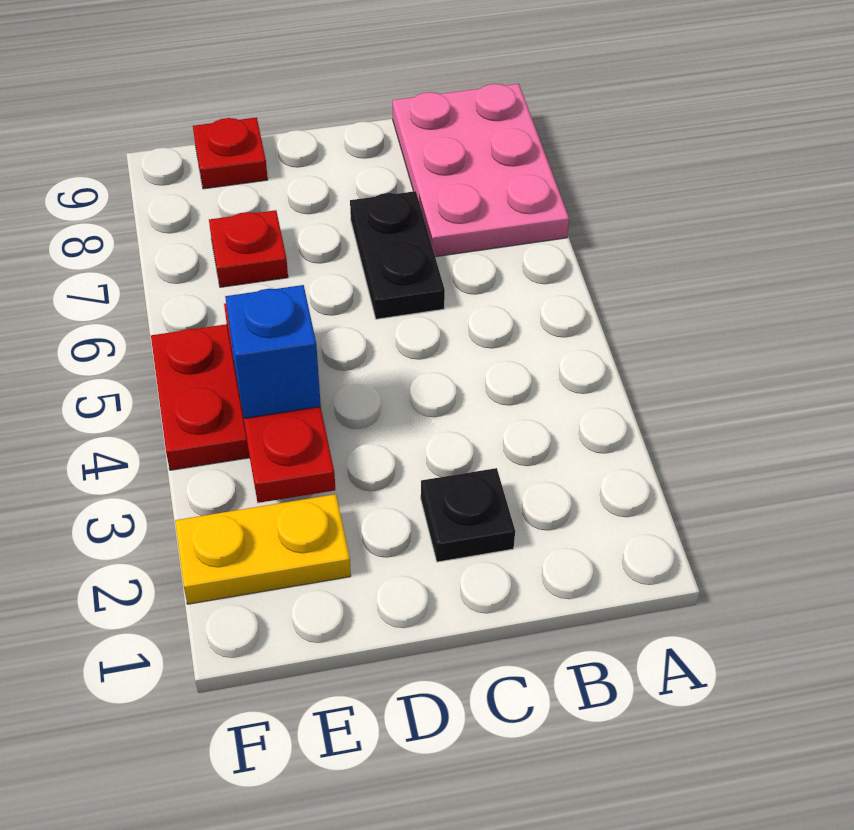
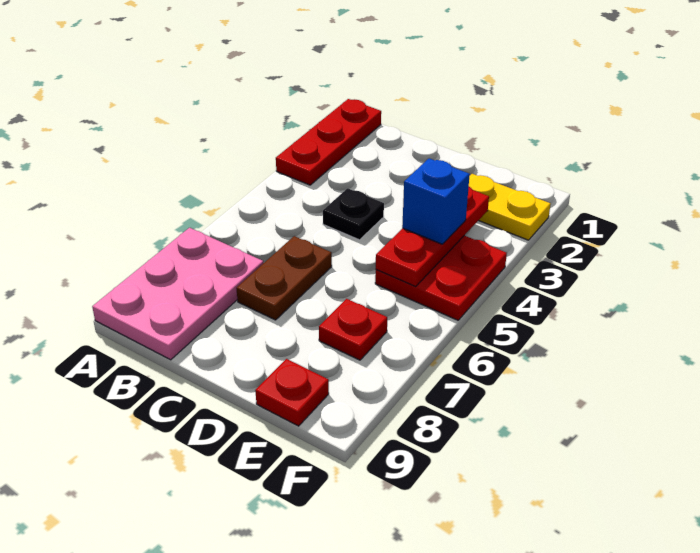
none -> red plate A1:A3 level 1
black plate C2 level 1 -> black plate C4 level 1
black plate C6:C7 level 1 -> brown plate C6:C7 level 1

